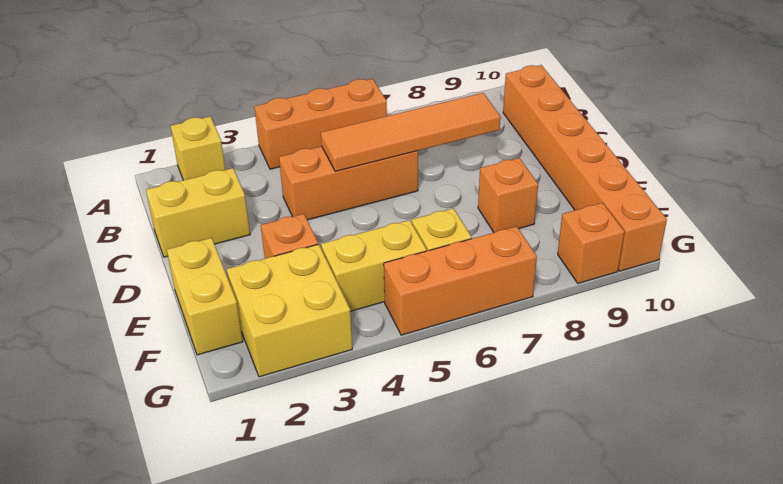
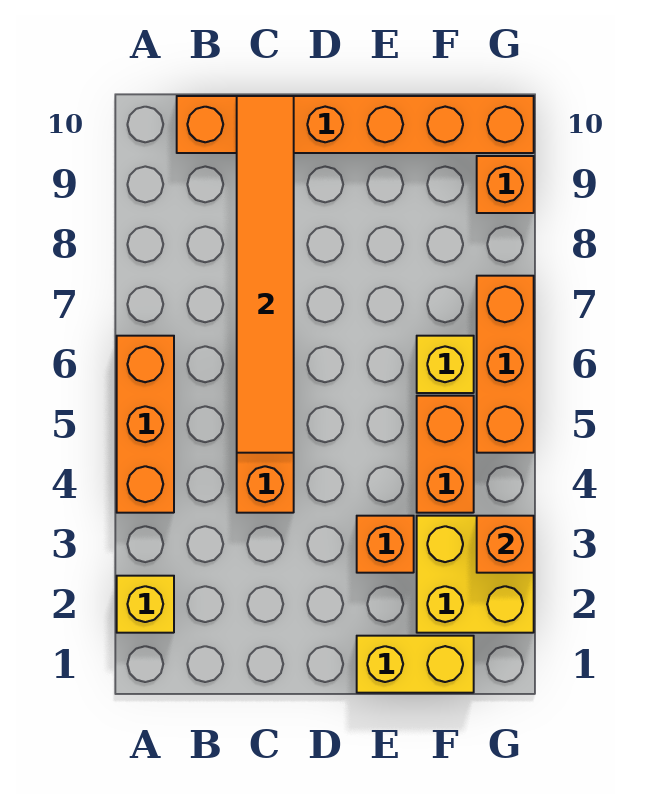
yellow brick C1:C2 level 1 -> none
orange tile C5:C8 level 2 -> orange tile C5:C10 level 2
orange brick E8 level 1 -> orange brick G3 level 2
yellow brick F4:F5 level 1 -> orange brick F4:F5 level 1

